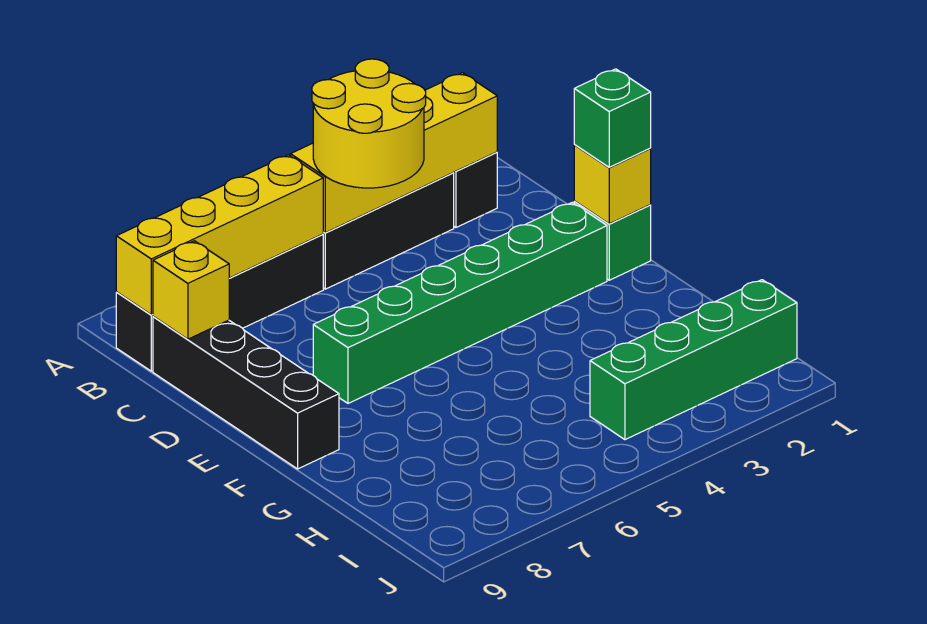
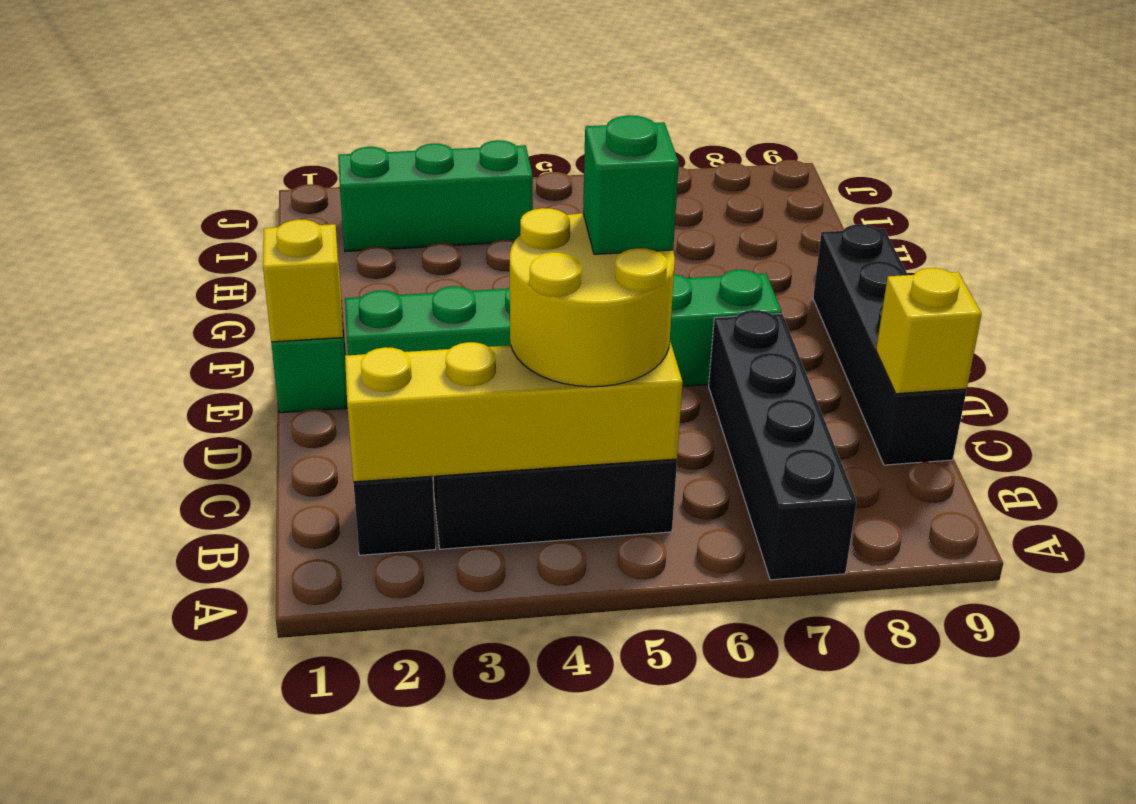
black brick B6:B9 level 1 -> black brick A7:D7 level 1
yellow brick B6:B9 level 2 -> none
green brick E1 level 3 -> green brick C5 level 4
green brick I1:I4 level 1 -> green brick I2:I4 level 1

